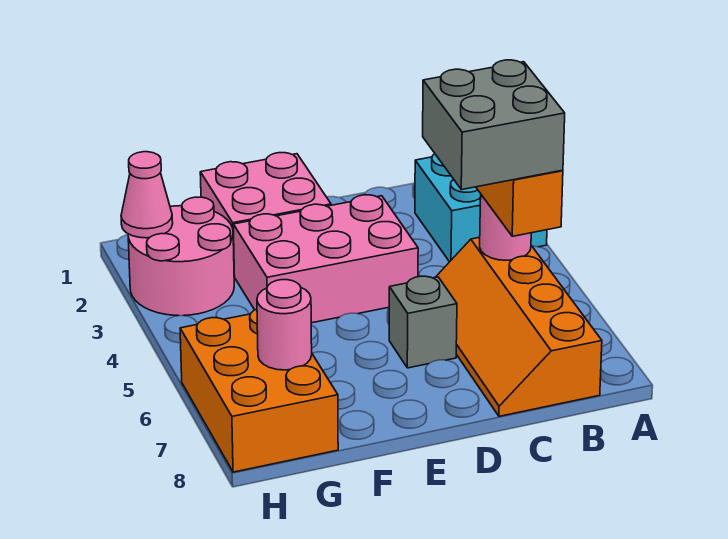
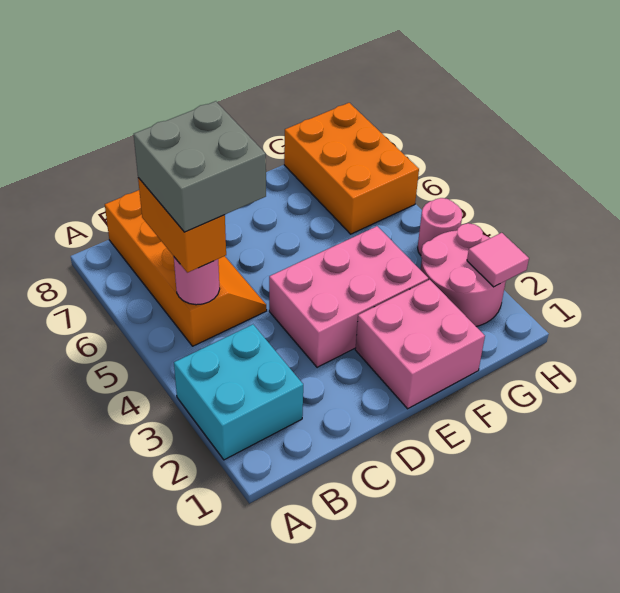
grey brick D6 level 1 -> none
pink round brick G7 level 2 -> pink round brick H4 level 1
pink cone H2 level 2 -> pink tile H2 level 2

